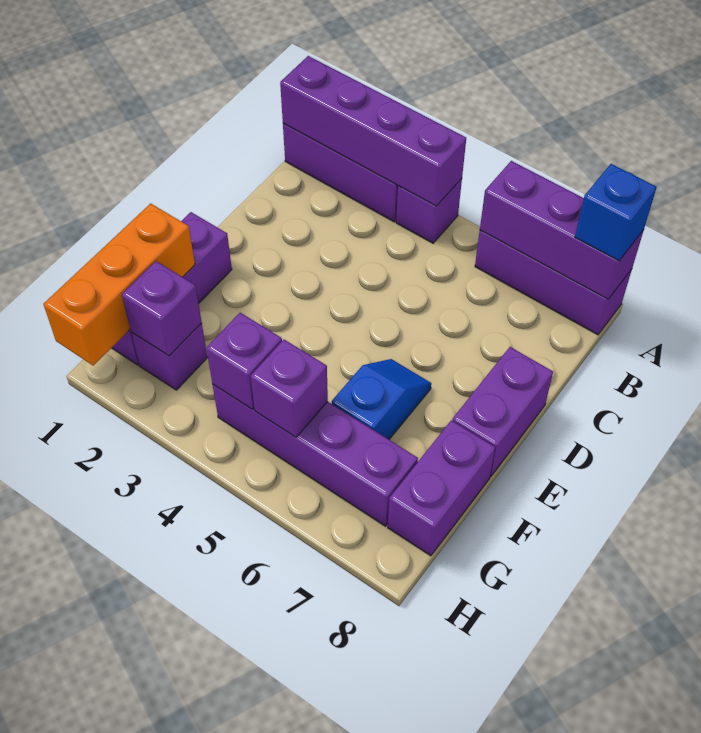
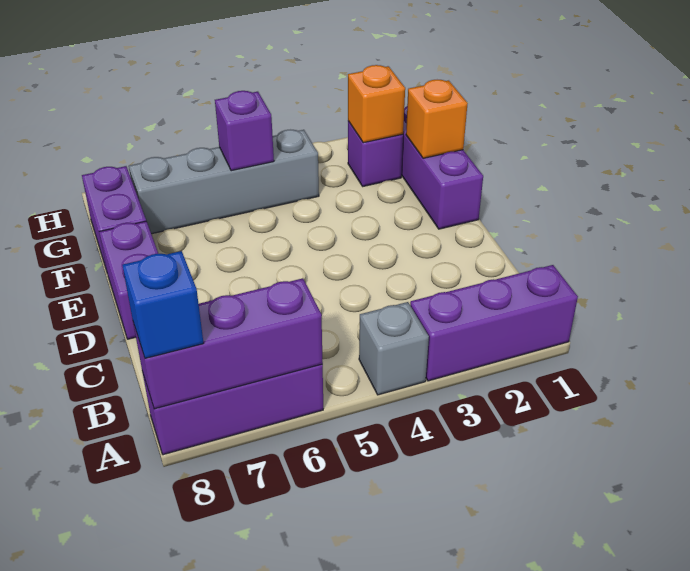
purple brick A1:A4 level 2 -> none
purple brick A4 level 1 -> grey brick A4 level 1
blue slope E6:F6 level 1 top F -> none
orange brick F1:H1 level 2 -> orange brick F1 level 2
purple brick G2 level 2 -> orange brick G2 level 2
purple brick G4:G7 level 1 -> grey brick G4:G7 level 1
purple brick G4 level 2 -> none

